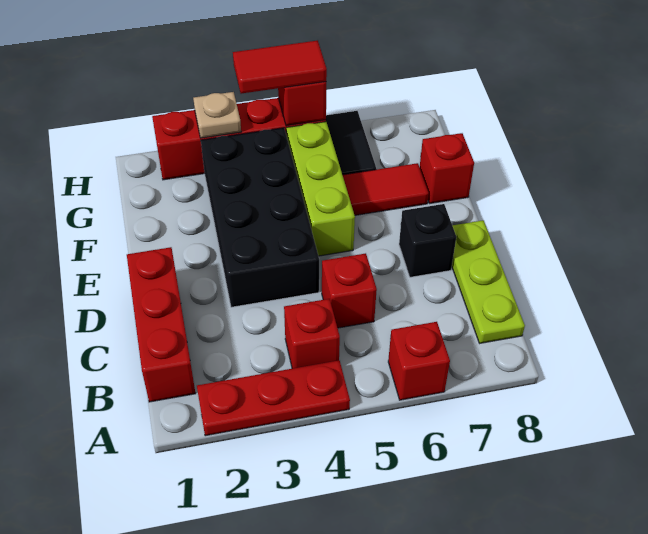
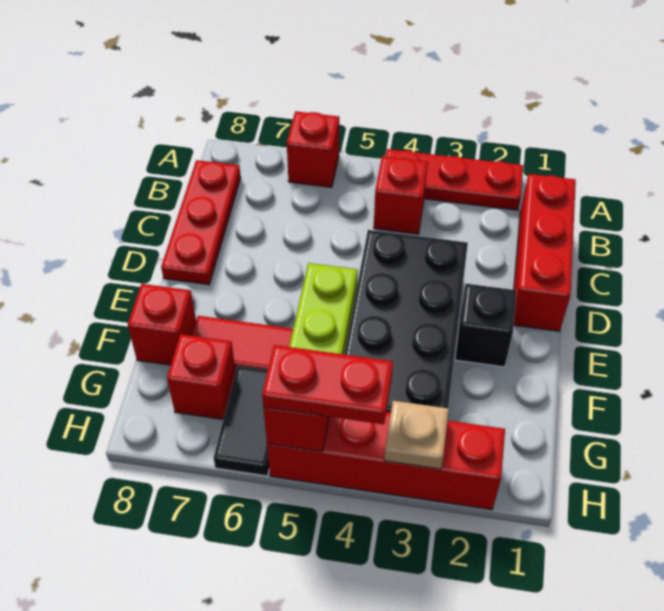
lime plate B8:D8 level 1 -> red plate B8:D8 level 1
red brick C5 level 1 -> red brick G7 level 1
black brick D7 level 1 -> black brick E2 level 1
red tile H4:H5 level 3 -> red plate H4:H5 level 3

